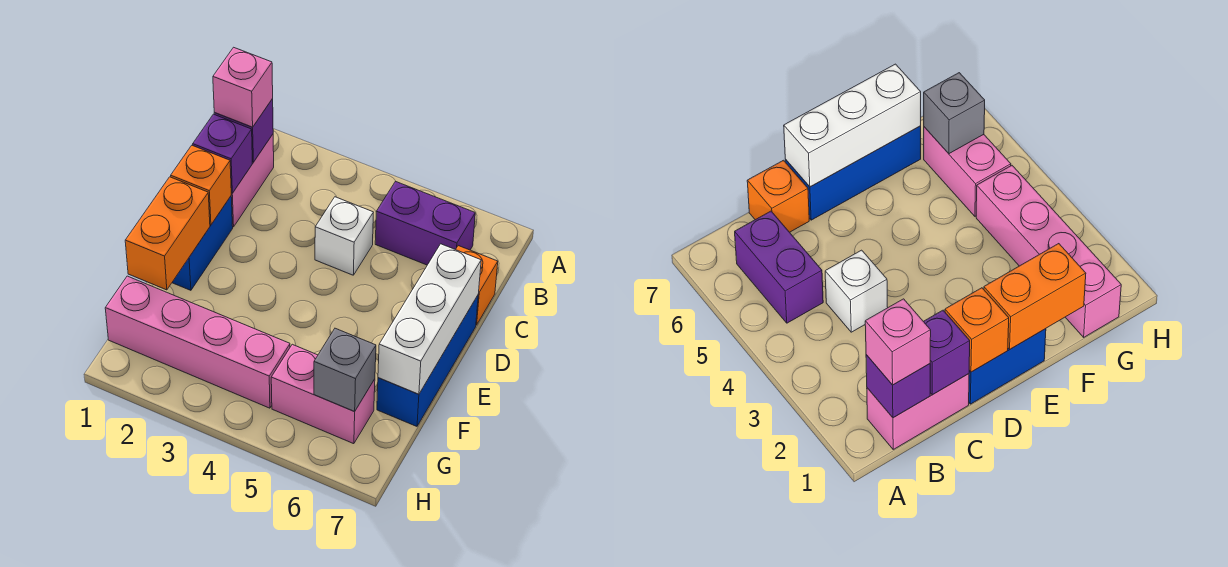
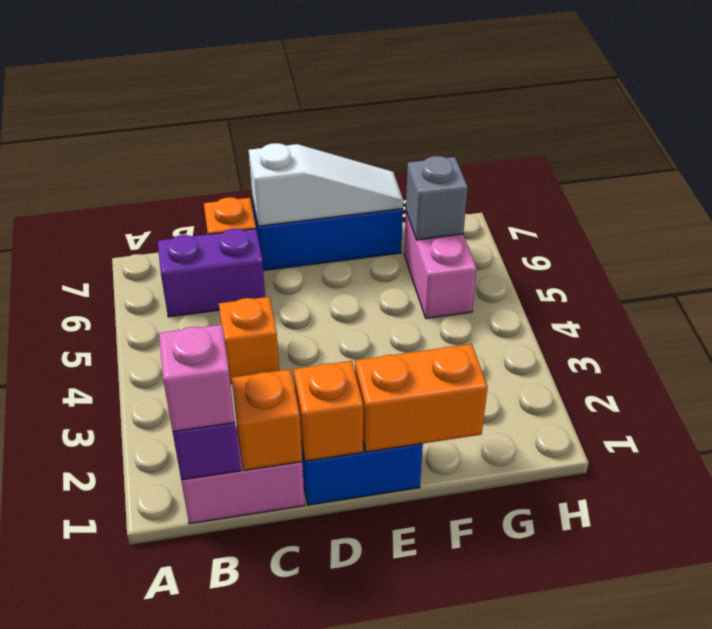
purple brick B5:B6 level 1 -> purple brick B6:C6 level 1
purple brick C1 level 2 -> orange brick C1 level 2
white brick C4 level 1 -> orange brick C4 level 1
white brick D7:F7 level 2 -> white slope D7:F7 level 2 top D
pink brick G1:G4 level 1 -> none

